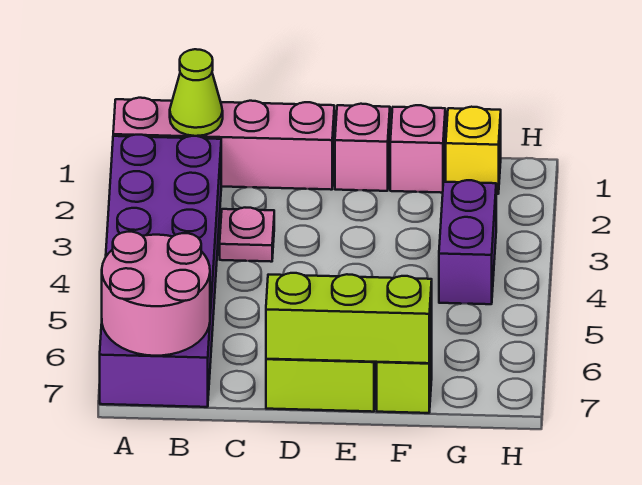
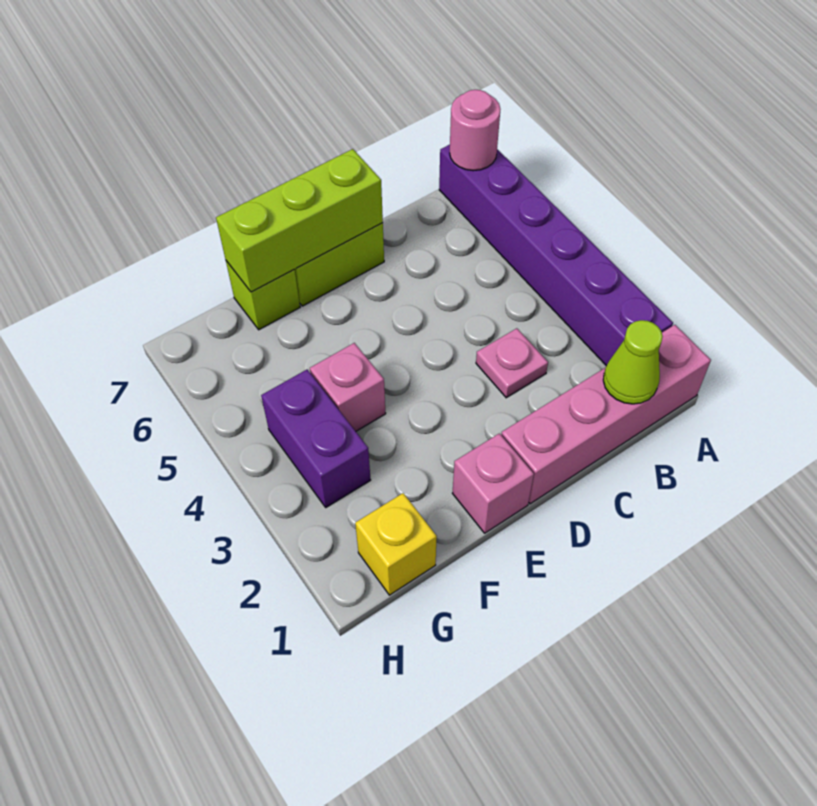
purple brick A2:B7 level 1 -> purple brick A2:A7 level 1
pink round brick A6:B7 level 2 -> pink round brick A7 level 2
pink brick F1 level 1 -> pink brick F4 level 1

